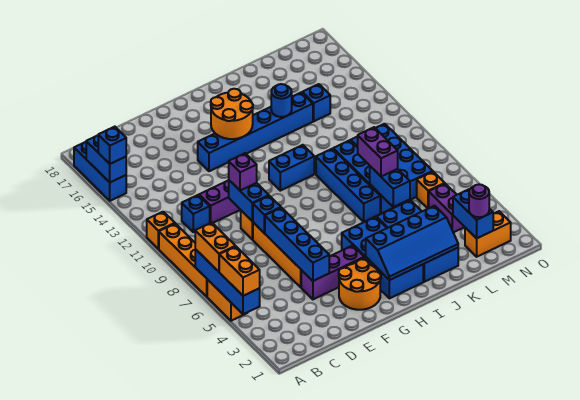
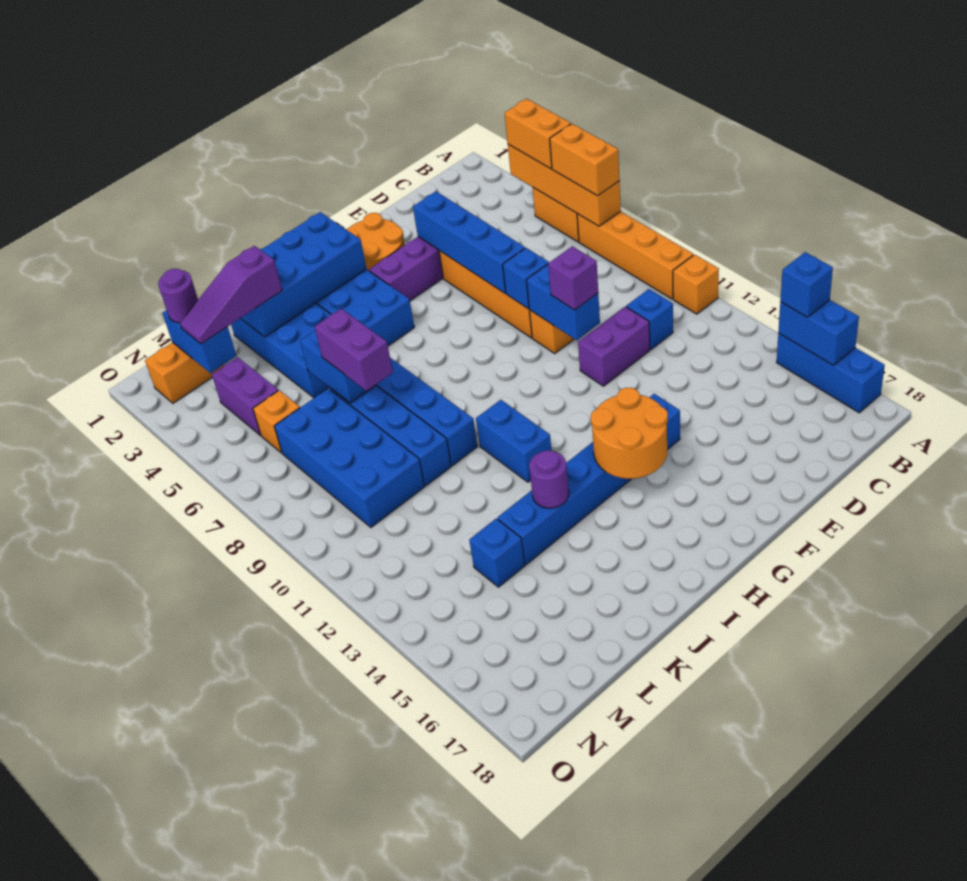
blue brick A4:A7 level 2 -> orange brick A4:A7 level 2
blue slope H2:K3 level 2 top 3 -> blue brick H2:K3 level 2
blue brick H11:I11 level 1 -> blue brick I11:I12 level 1
blue round brick J14 level 2 -> purple round brick J14 level 2
none -> purple slope K3:M3 level 3 top K

